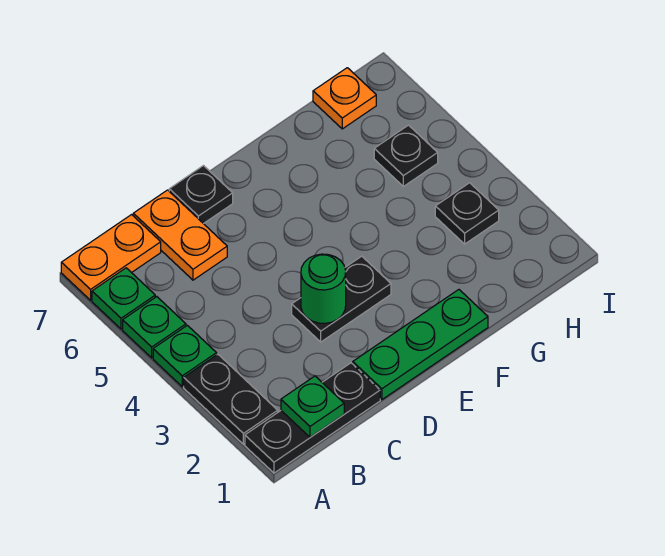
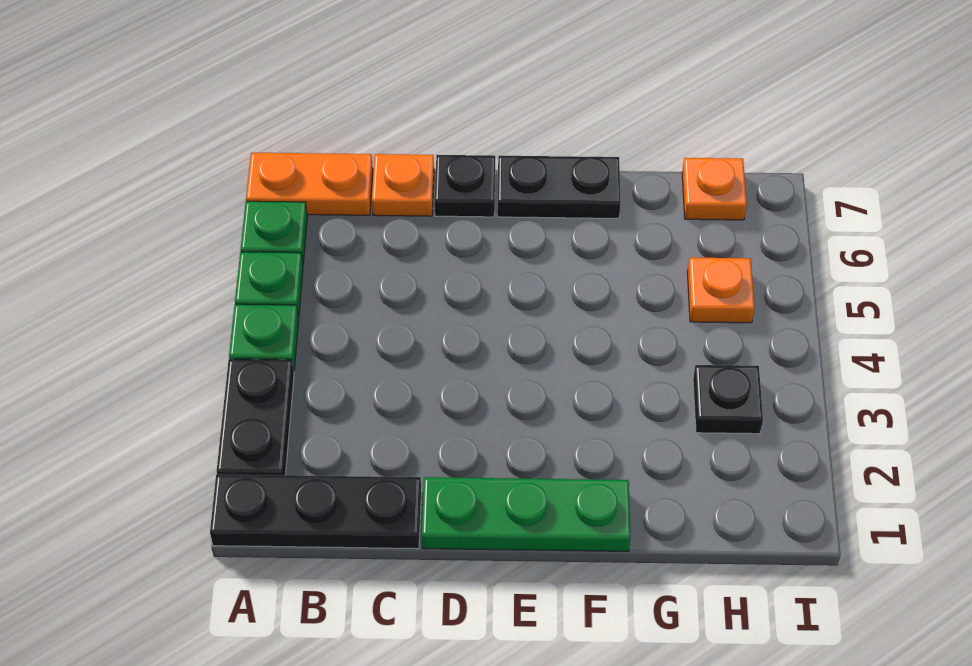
green plate B1 level 2 -> none
orange plate C6:C7 level 1 -> orange plate C7 level 1
black plate D3:E3 level 1 -> black plate E7:F7 level 1
green round brick D3 level 2 -> none
black plate H5 level 1 -> orange plate H5 level 1

